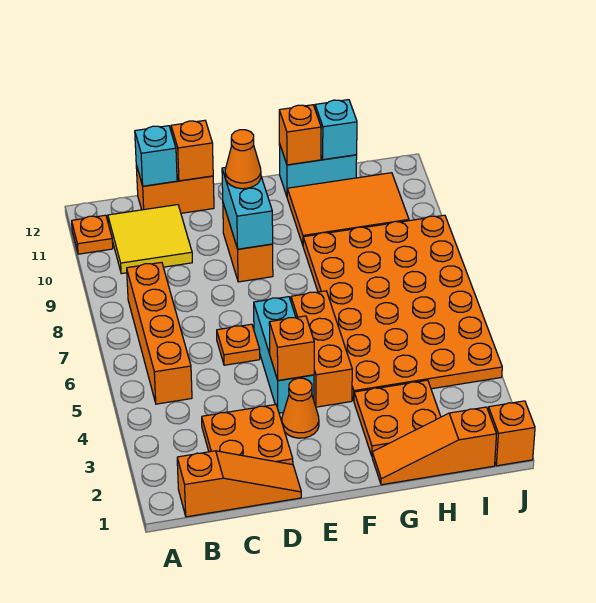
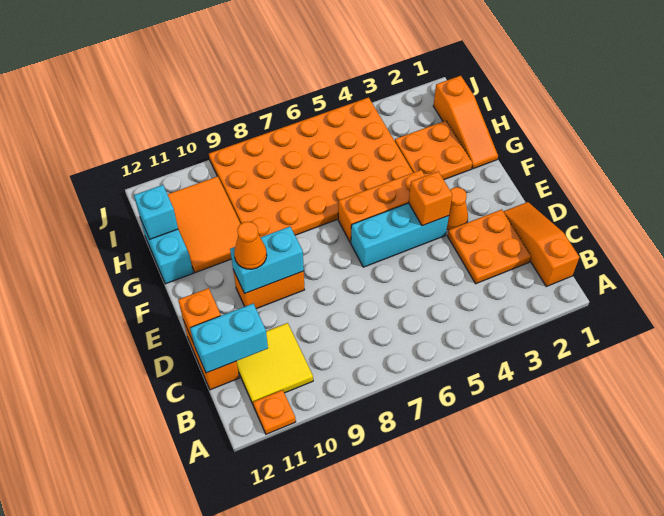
orange brick B5:B8 level 1 -> none
cyan brick C12 level 2 -> cyan brick C11:C12 level 2
orange plate D6 level 1 -> none
orange brick G12 level 2 -> none
orange brick J1 level 1 -> none

